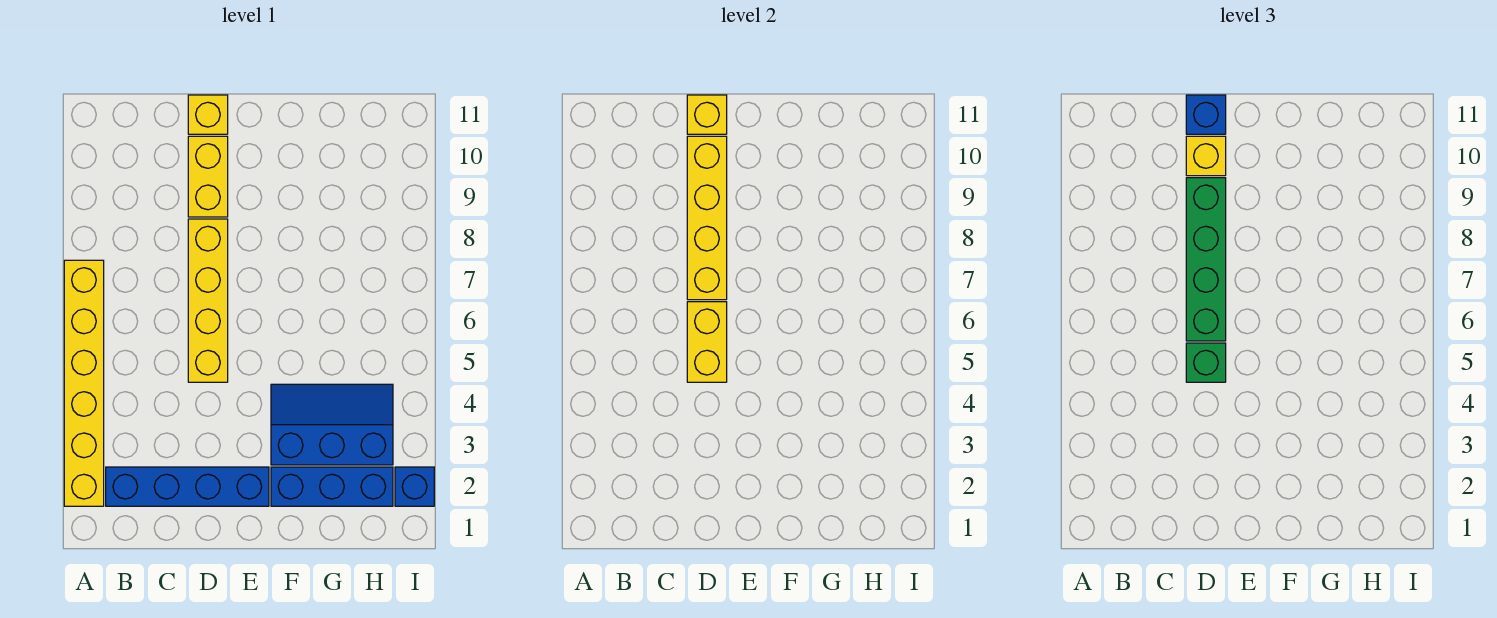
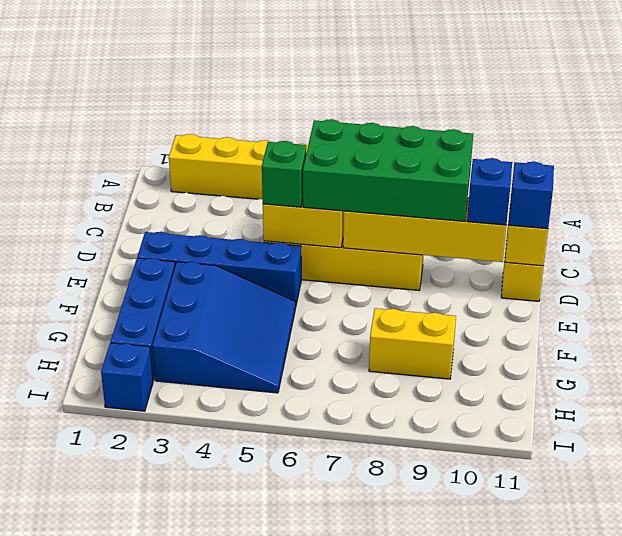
blue brick B2:E2 level 1 -> blue brick E2:E5 level 1
green brick D6:D9 level 3 -> green brick C6:D9 level 3
yellow brick D9:D10 level 1 -> yellow brick G8:G9 level 1
yellow brick D10 level 3 -> blue brick D10 level 3
blue slope F3:H4 level 1 top 3 -> blue slope F3:H5 level 1 top 3

